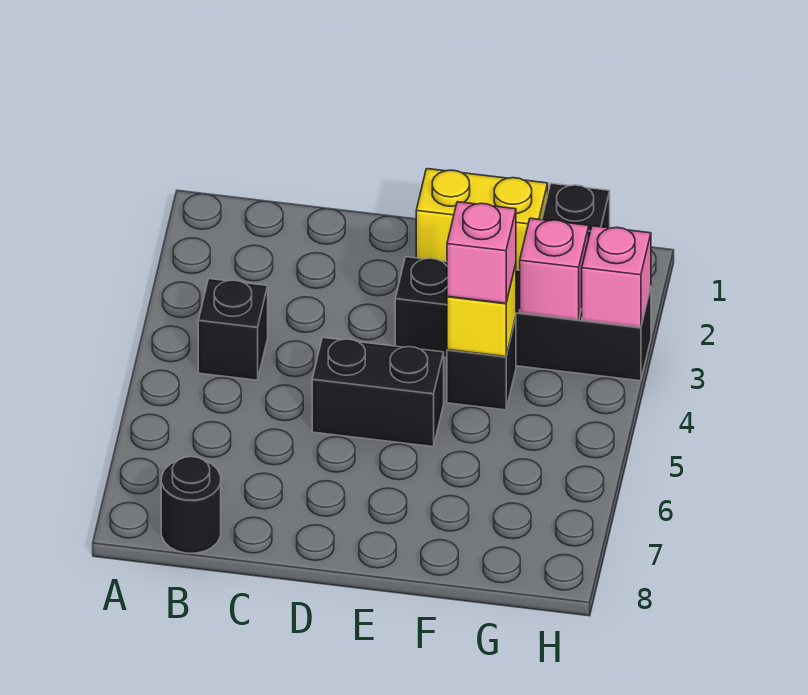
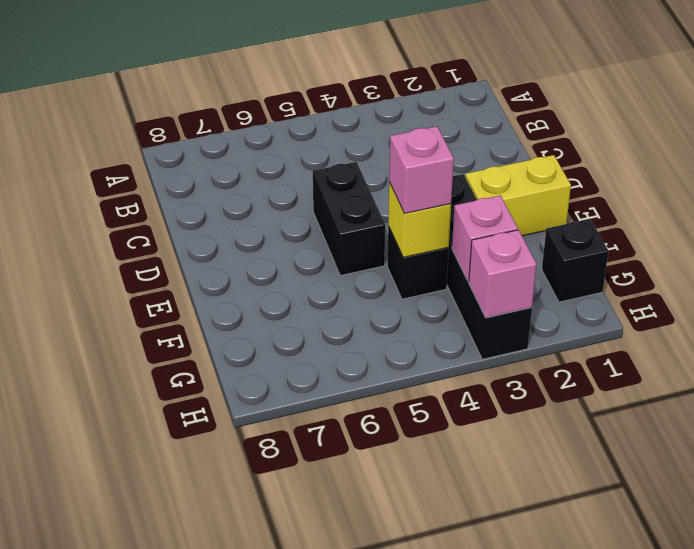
black brick B4 level 1 -> none
black round brick B8 level 1 -> none
yellow brick E1:F1 level 1 -> yellow brick E1:E2 level 1

